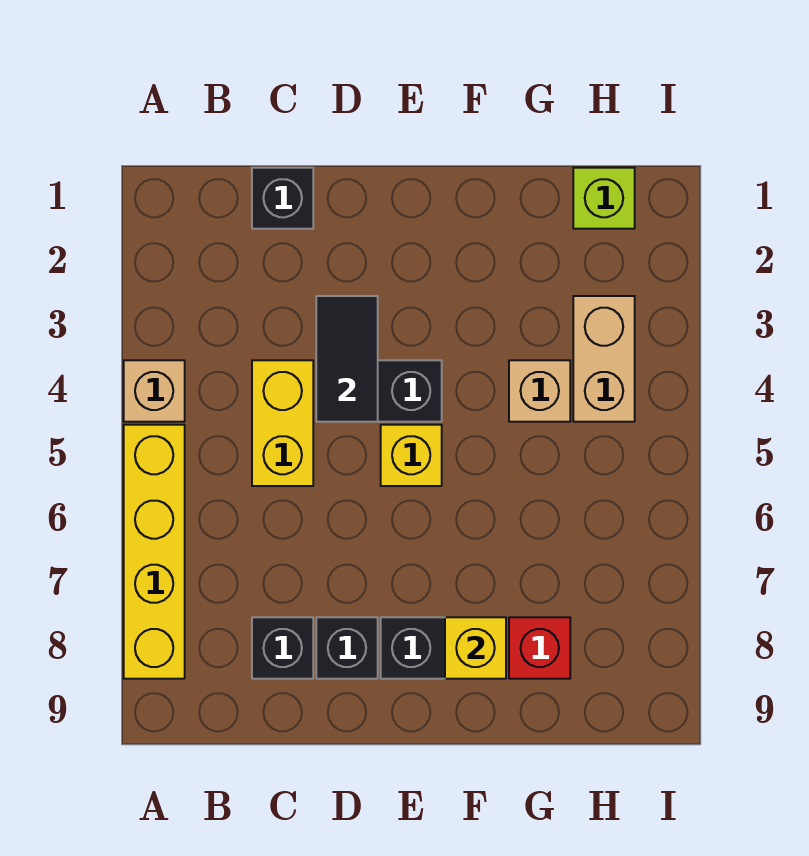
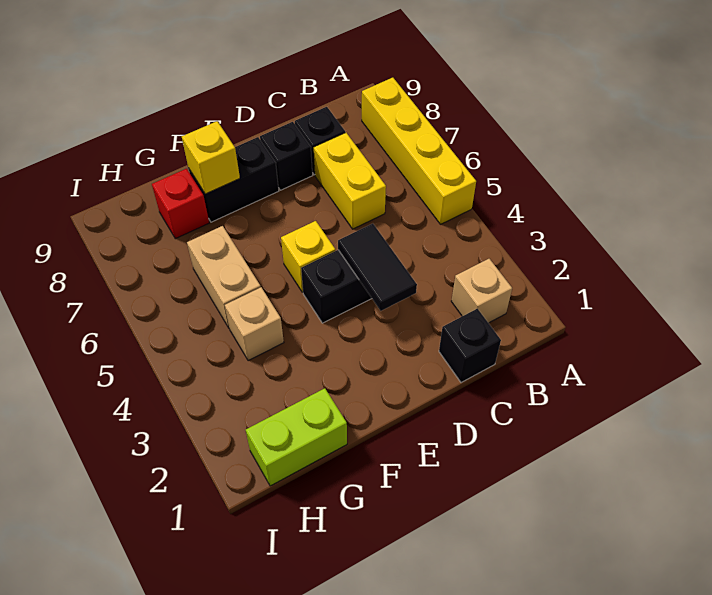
tan brick A4 level 1 -> tan brick B2 level 1
yellow brick C4:C5 level 1 -> yellow brick C6:C7 level 1
lime brick H1 level 1 -> lime brick G1:H1 level 1
tan brick H3:H4 level 1 -> tan brick G5:G6 level 1

